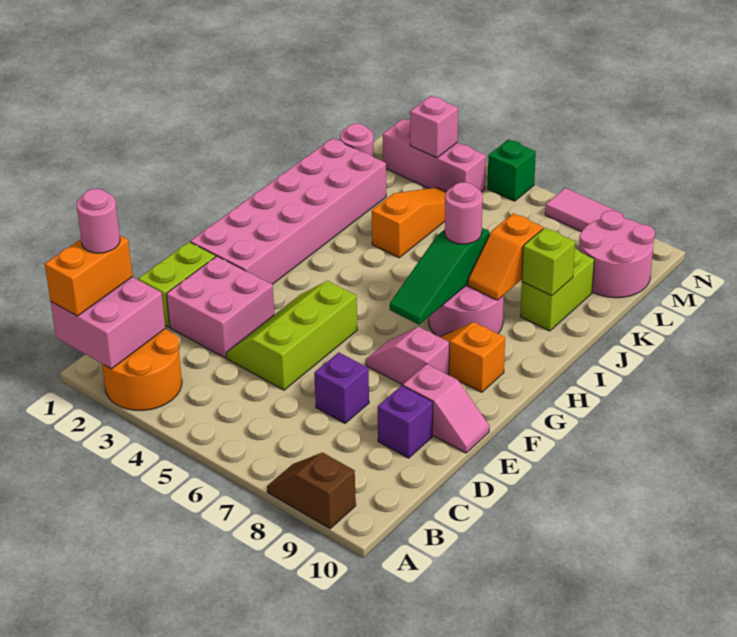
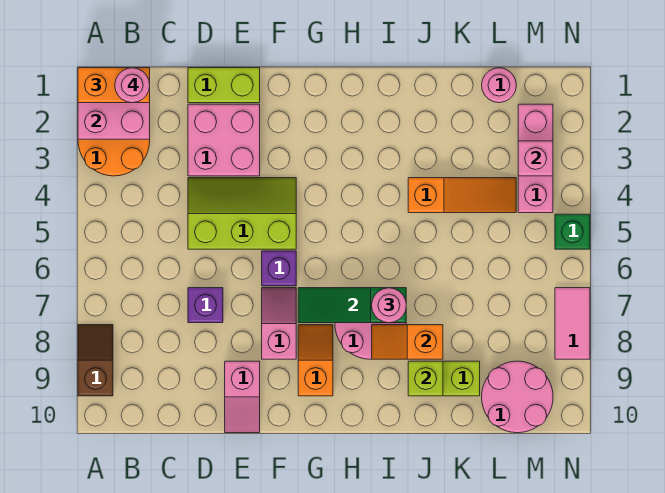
purple brick D9 level 1 -> purple brick F6 level 1
pink brick F1:K2 level 1 -> none

